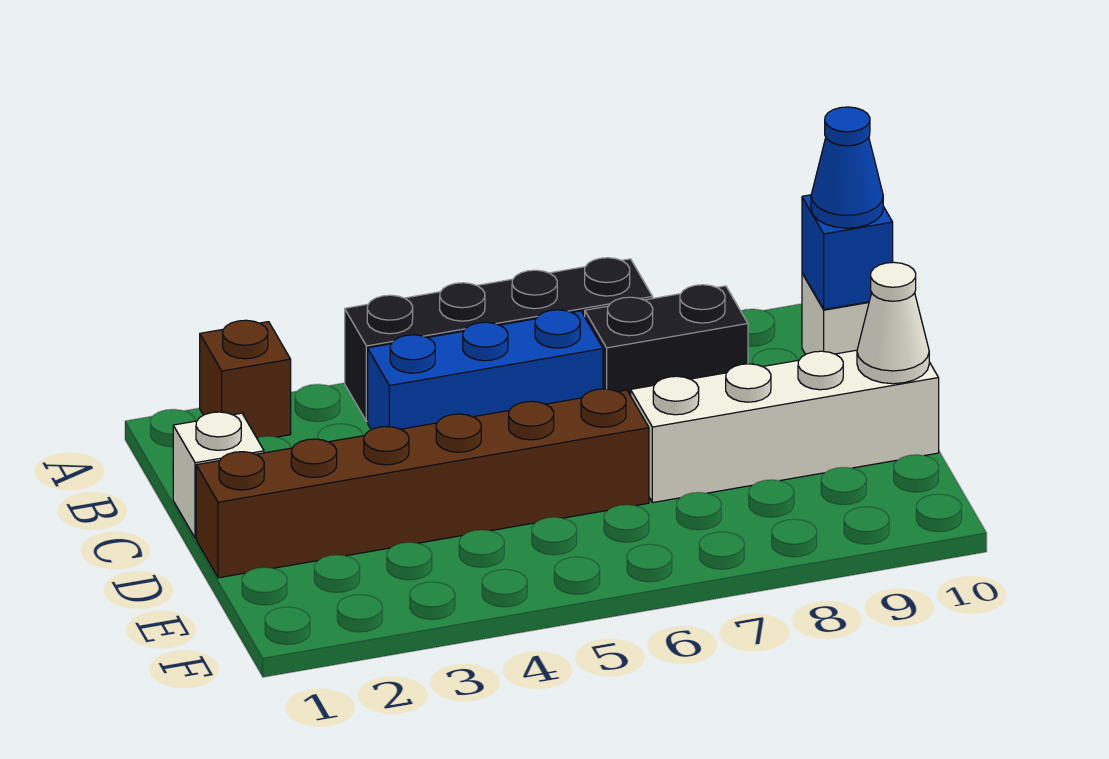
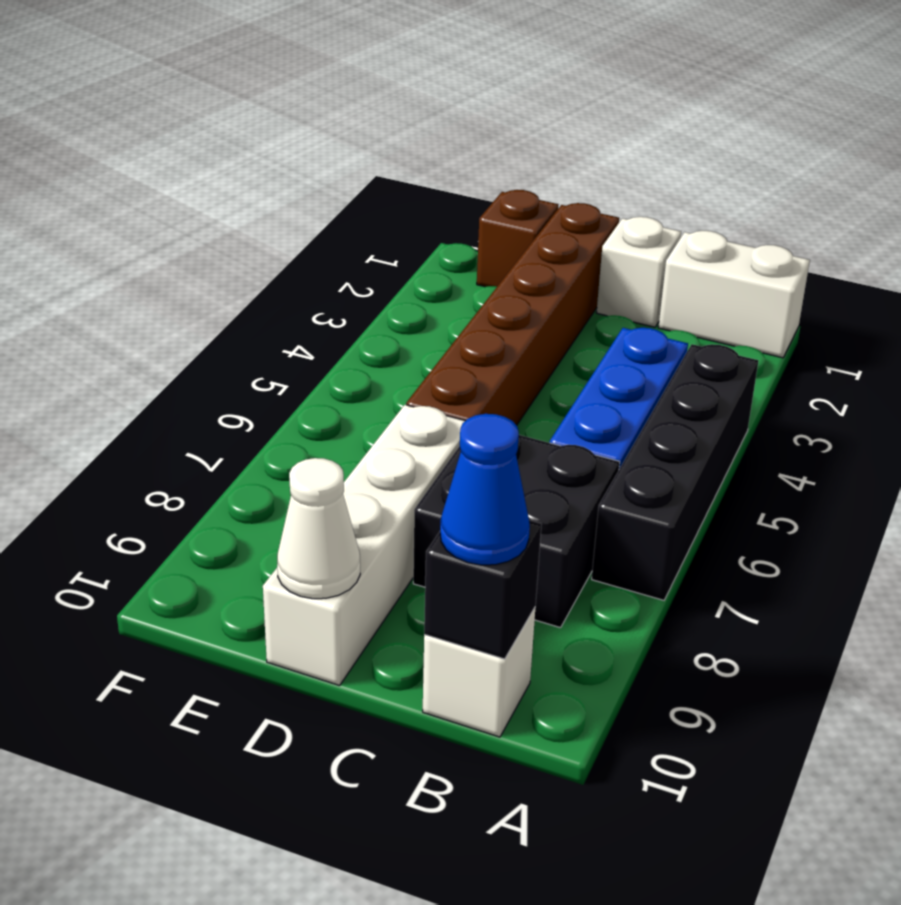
none -> white brick A1:B1 level 1
brown brick A2 level 1 -> brown brick E1 level 1
black brick B7:B8 level 1 -> black brick B7:C8 level 1
blue brick B10 level 2 -> black brick B10 level 2

